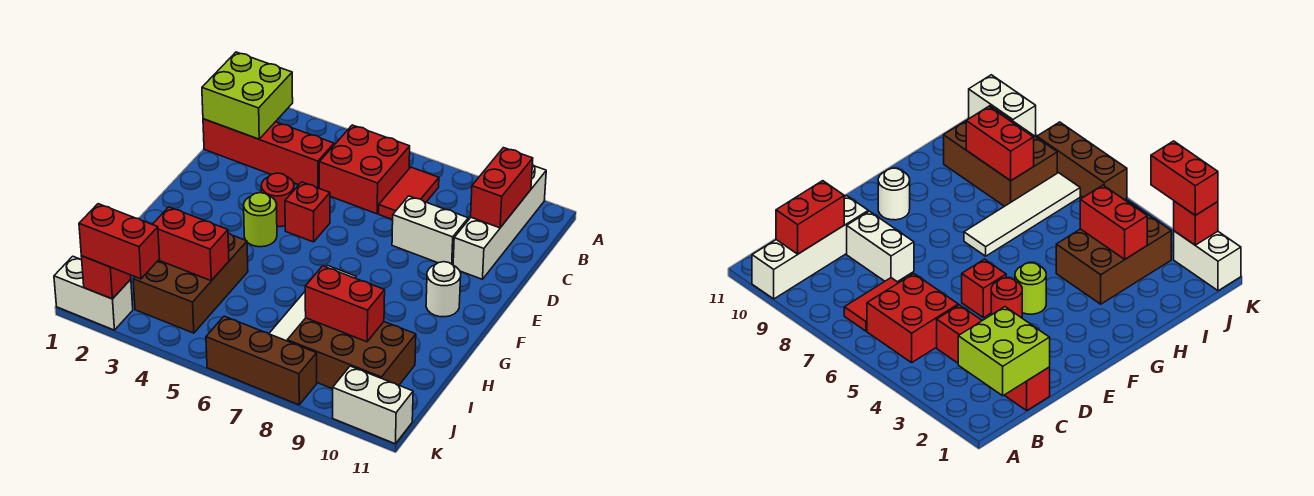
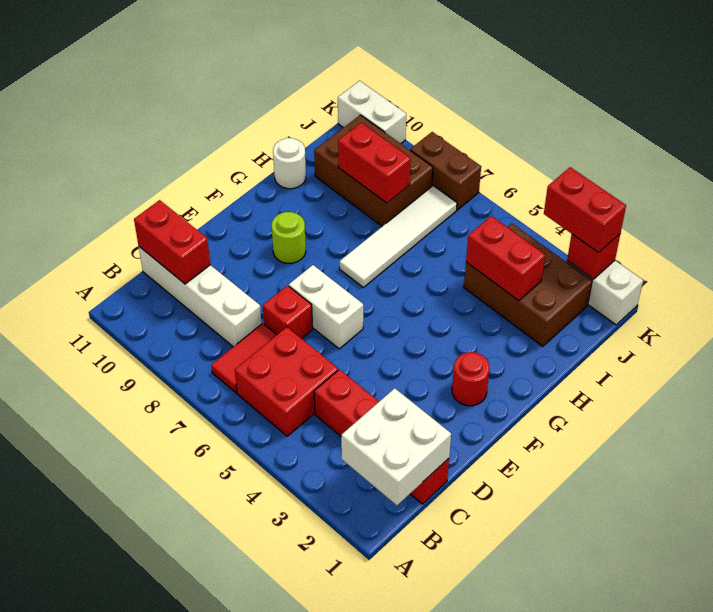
white brick A10:D10 level 1 -> white brick C8:C11 level 1
lime brick B1:C2 level 2 -> white brick B1:C2 level 2
red brick B10:C10 level 2 -> red brick C10:C11 level 2
white brick D8:D9 level 1 -> white brick E6:E7 level 1
red round brick E4 level 1 -> red round brick F2 level 1
red brick E5 level 1 -> red brick D7 level 1
lime round brick F4 level 1 -> lime round brick F9 level 1
white round brick F10 level 1 -> white round brick H11 level 1
brown brick H3:J4 level 1 -> brown brick I2:J4 level 1
brown brick K6:K8 level 1 -> brown brick K7:K8 level 1

